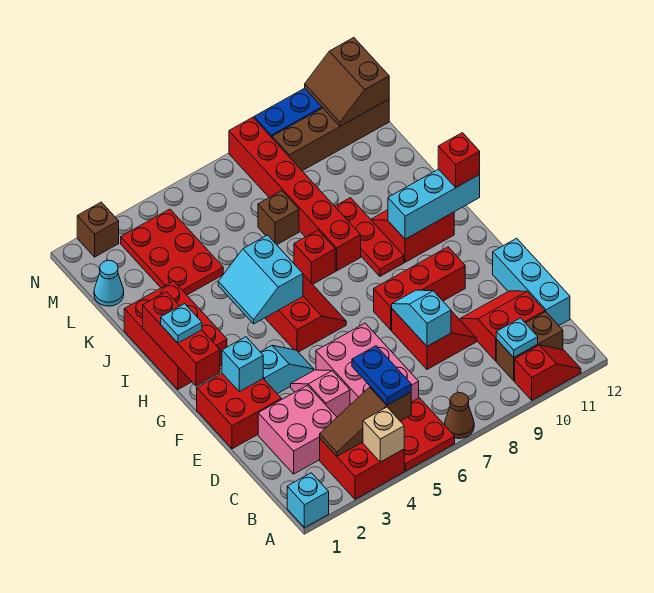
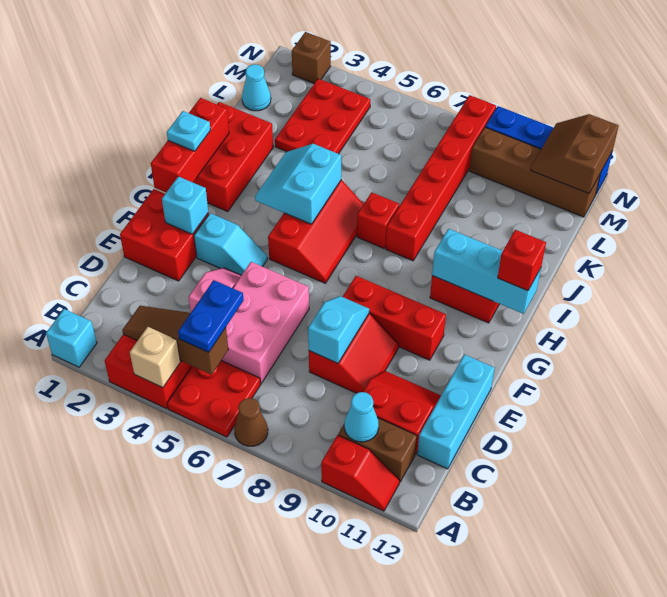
cyan plate B10 level 2 -> cyan cone B10 level 2
pink brick C2:D3 level 1 -> none
red plate H9:J9 level 1 -> none
brown brick K7 level 1 -> none

